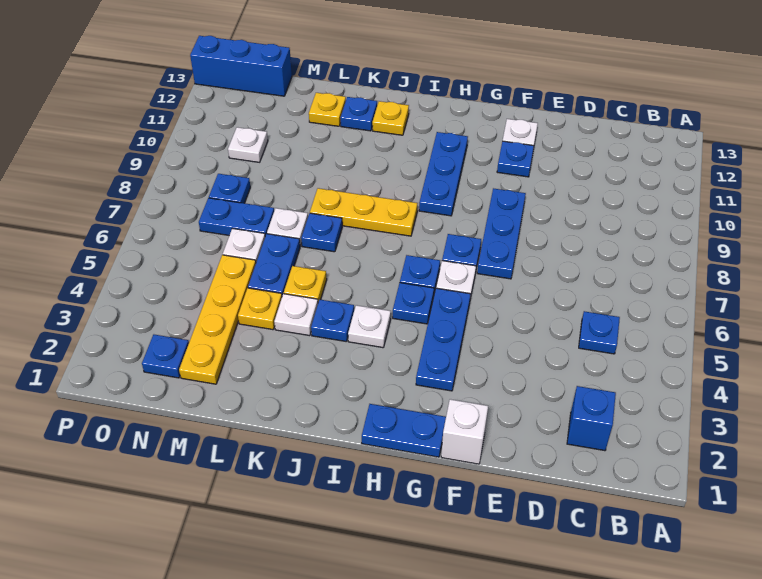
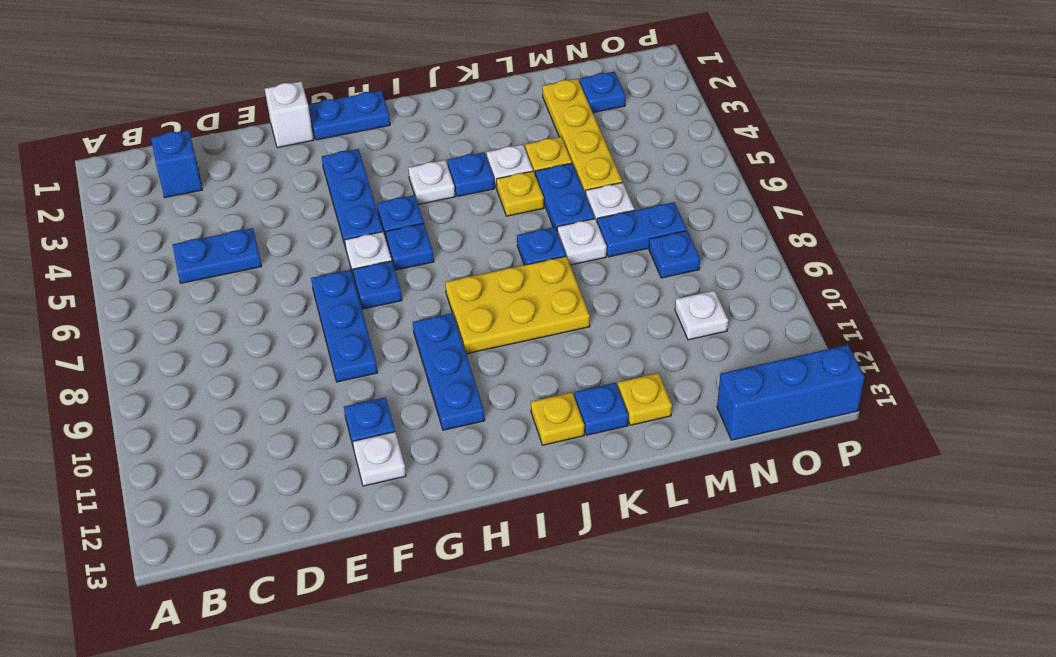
blue plate C5 level 1 -> blue plate C5:D5 level 1
yellow plate I8:K8 level 1 -> yellow plate I8:K9 level 1

